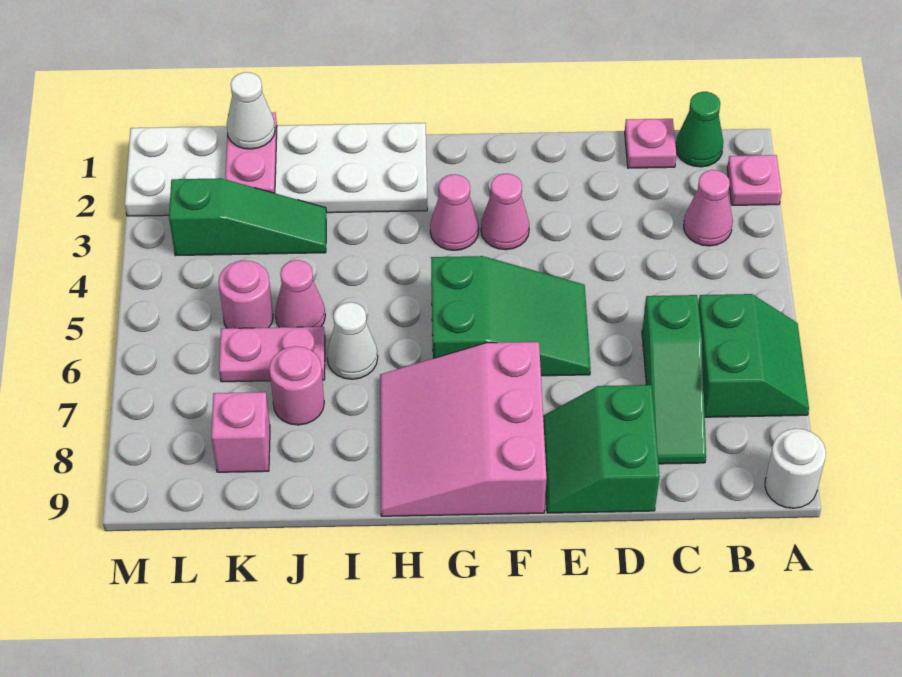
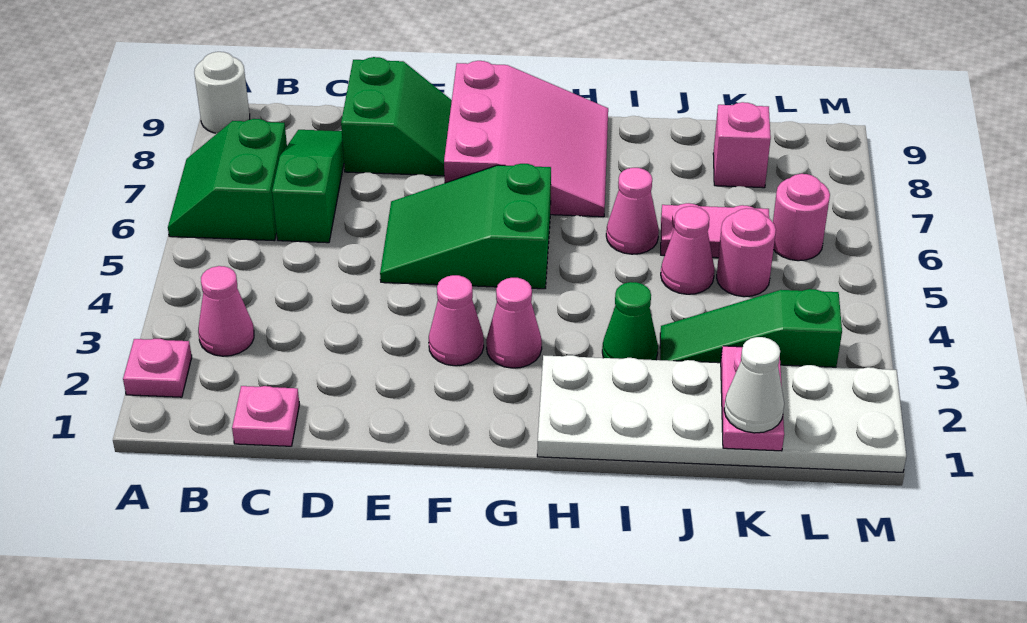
green cone B1 level 1 -> green cone I3 level 1
white cone I6 level 1 -> pink cone I6 level 1
pink round brick J7 level 1 -> pink round brick L6 level 1

